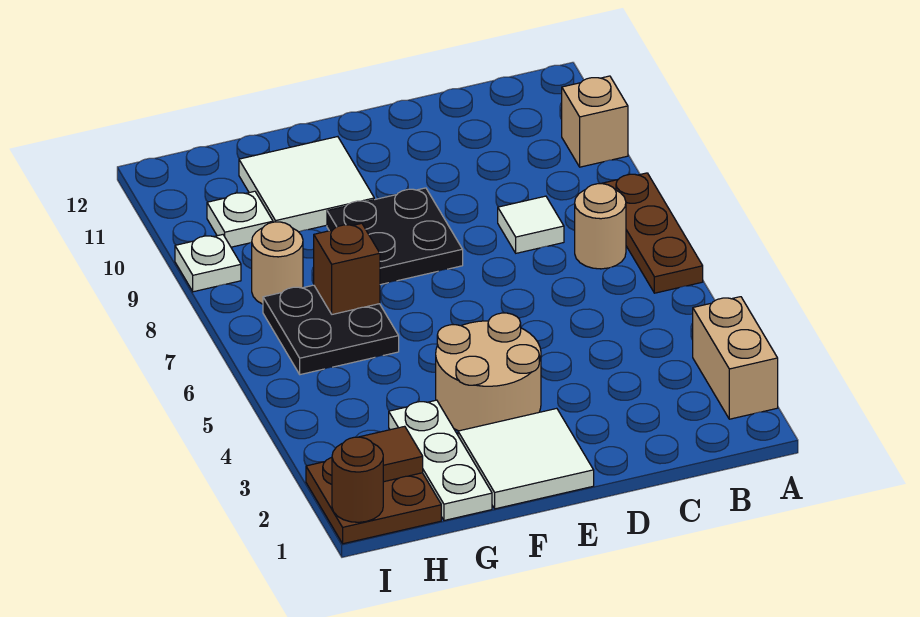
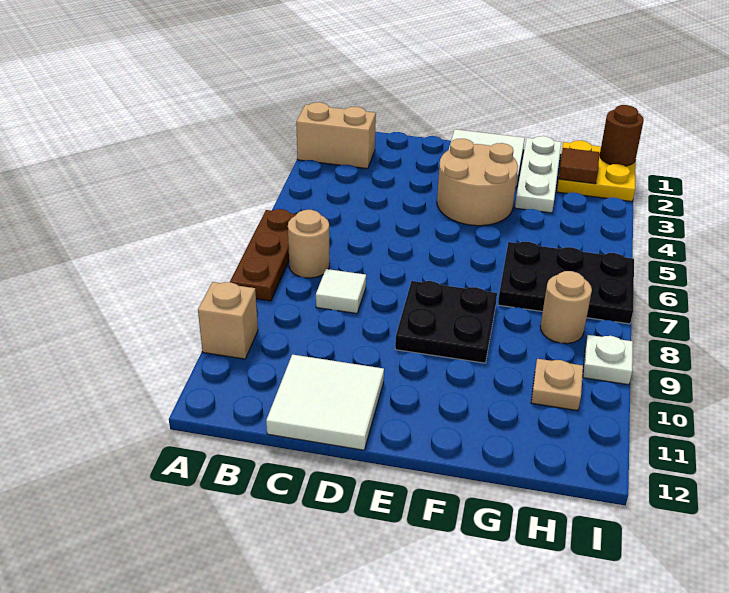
tan brick A2:A3 level 1 -> tan brick A2:B2 level 1
white tile F10:G11 level 1 -> white tile C11:D12 level 1
black plate G6:H7 level 1 -> black plate G6:I7 level 1
brown brick G7 level 2 -> none
brown plate H1:I2 level 1 -> yellow plate H1:I2 level 1
white plate H10 level 1 -> tan plate H10 level 1

